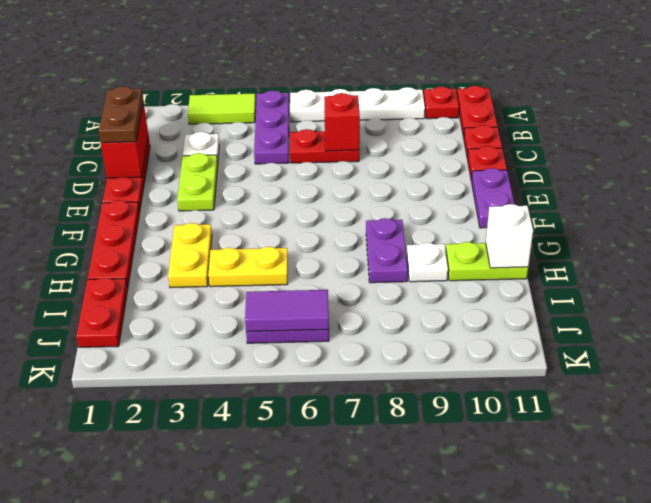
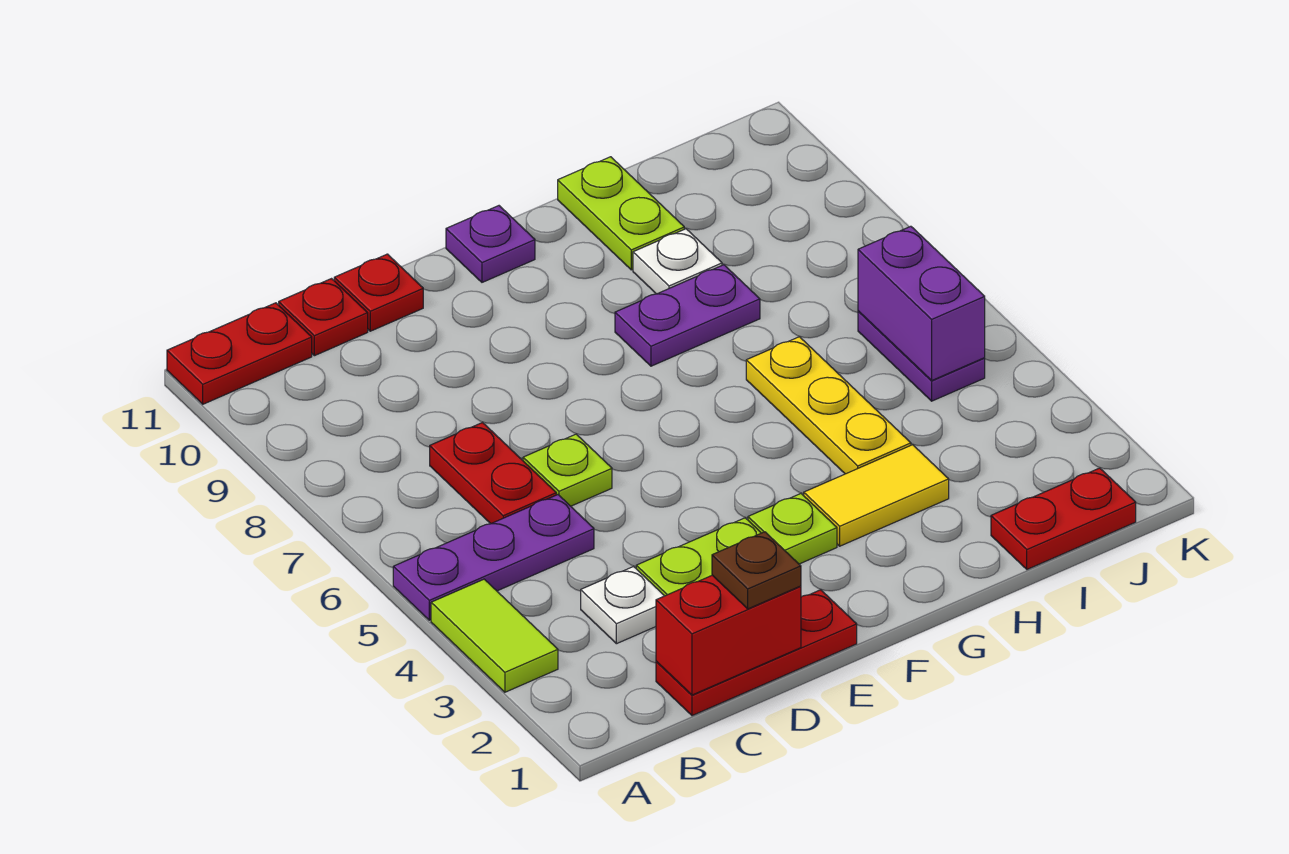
white plate A6:A9 level 1 -> none
red plate A10 level 1 -> none
brown plate C1:D1 level 3 -> brown plate D1 level 3
red brick C7 level 2 -> none
none -> lime plate D6 level 1
purple plate E11:F11 level 1 -> purple plate F11 level 1
red plate F1:H1 level 1 -> none
none -> lime plate F3 level 1
yellow plate G3:H3 level 1 -> yellow tile G3:H3 level 1
yellow plate H4:H5 level 1 -> yellow plate H4:H6 level 1
white brick H11 level 2 -> none
purple tile J5:J6 level 2 -> purple brick J5:J6 level 2

